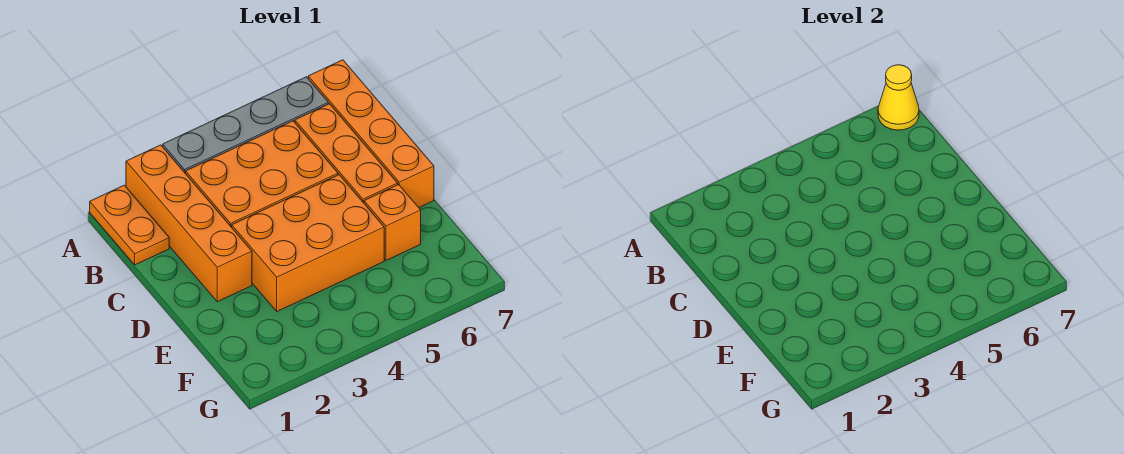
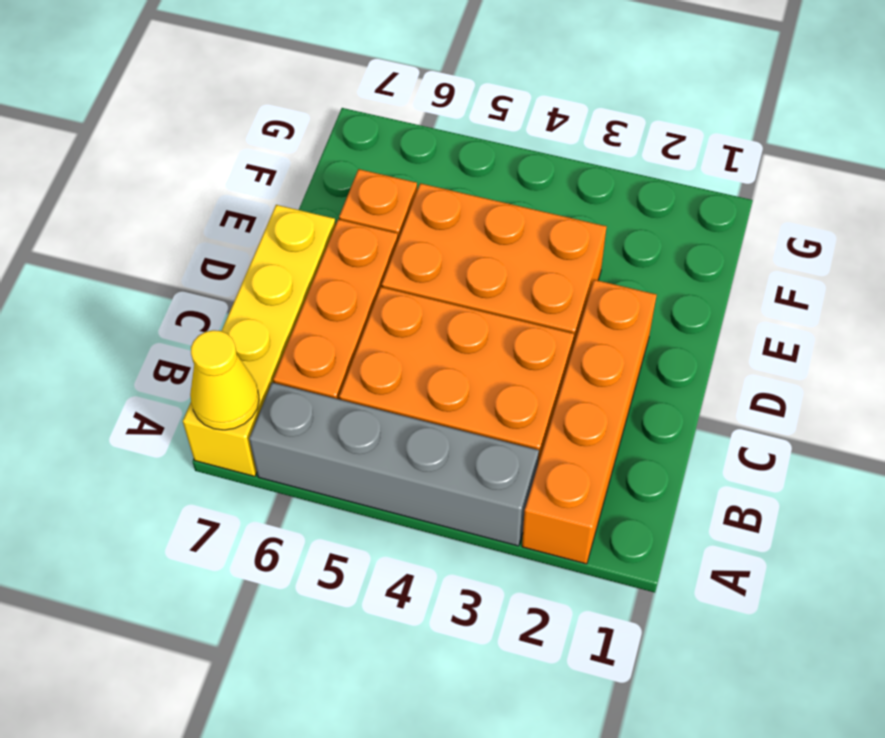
orange plate A1:B1 level 1 -> none
orange brick A7:D7 level 1 -> yellow brick A7:D7 level 1

